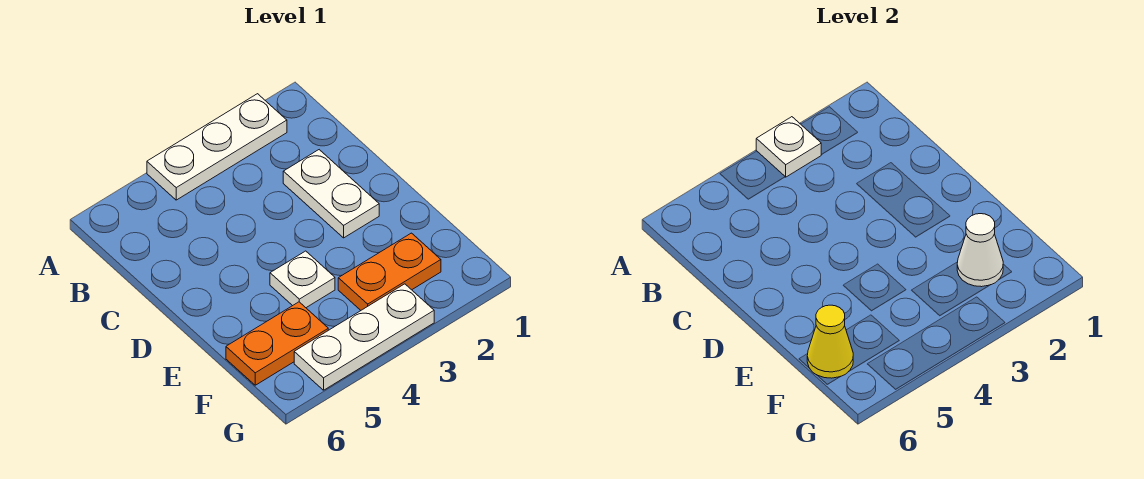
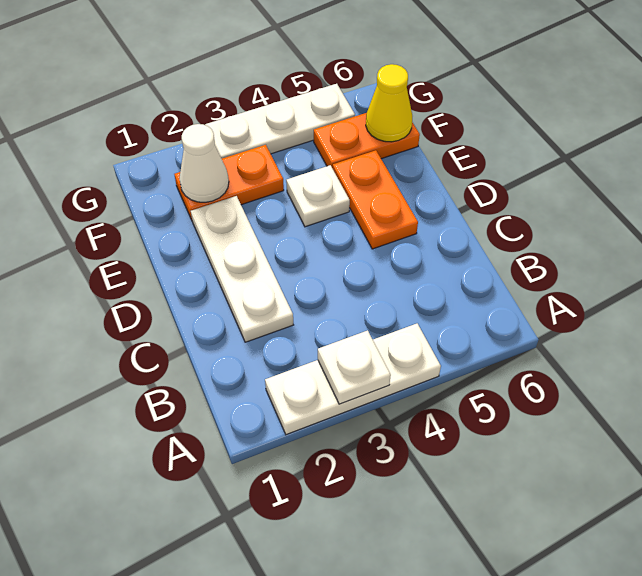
white plate C2:D2 level 1 -> white plate C2:E2 level 1
none -> orange plate D5:E5 level 1

